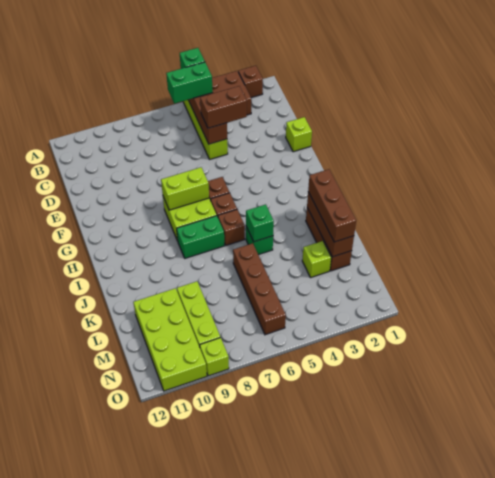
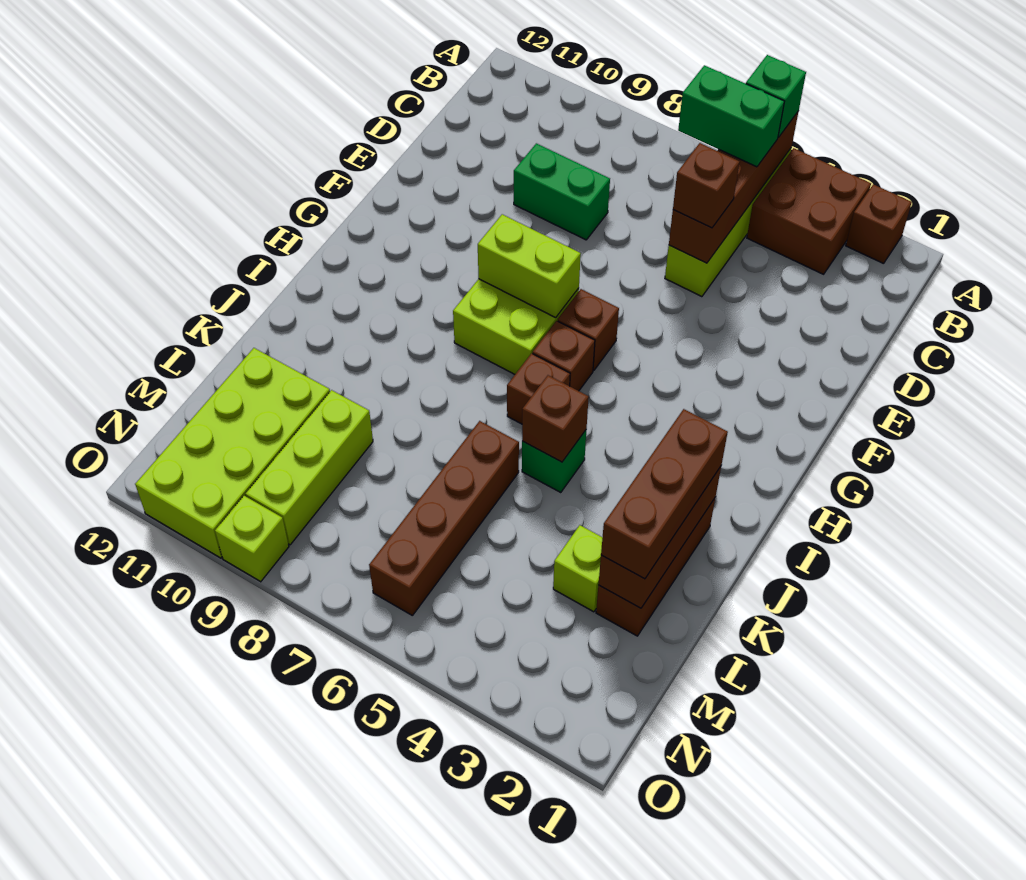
brown brick D4:D5 level 3 -> brown brick D5 level 3
lime brick E1 level 1 -> none
green brick I7:I8 level 1 -> green brick D8:D9 level 1
green brick J5 level 2 -> brown brick J5 level 2

